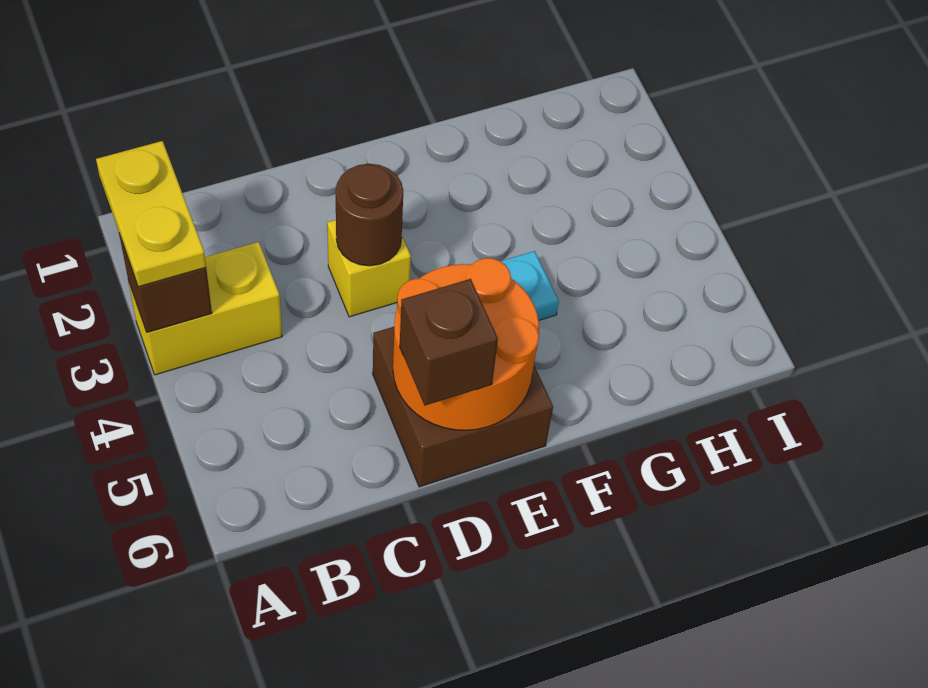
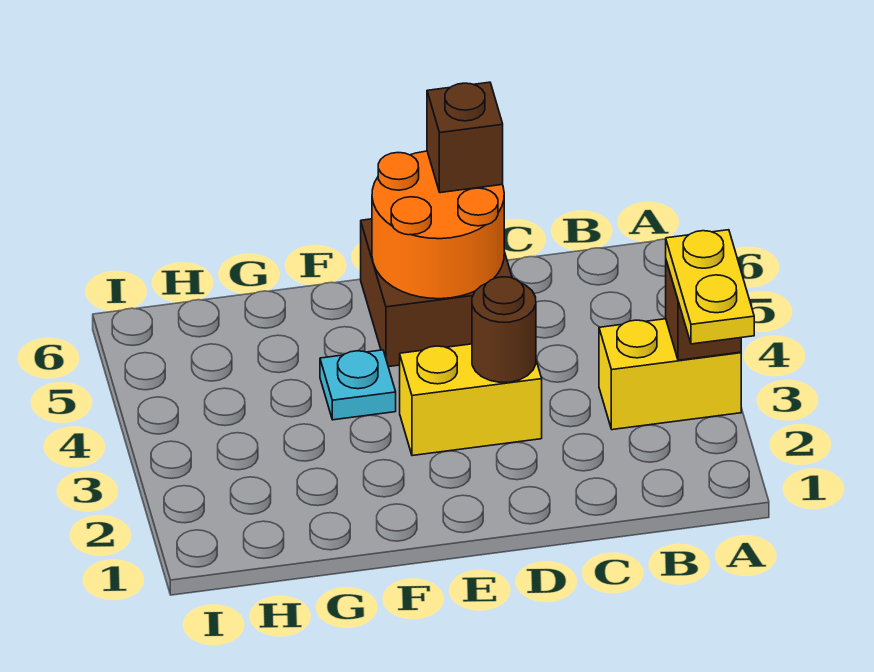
yellow brick D3 level 1 -> yellow brick D3:E3 level 1

